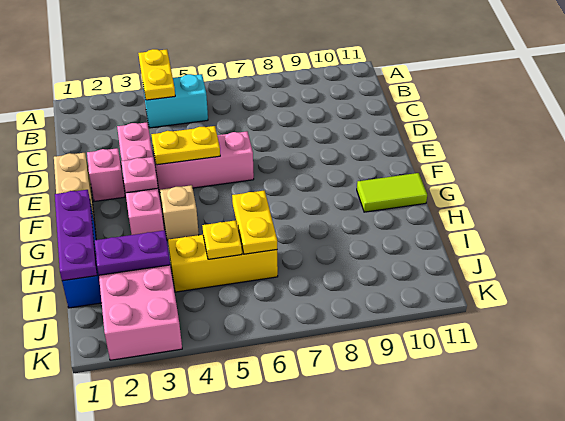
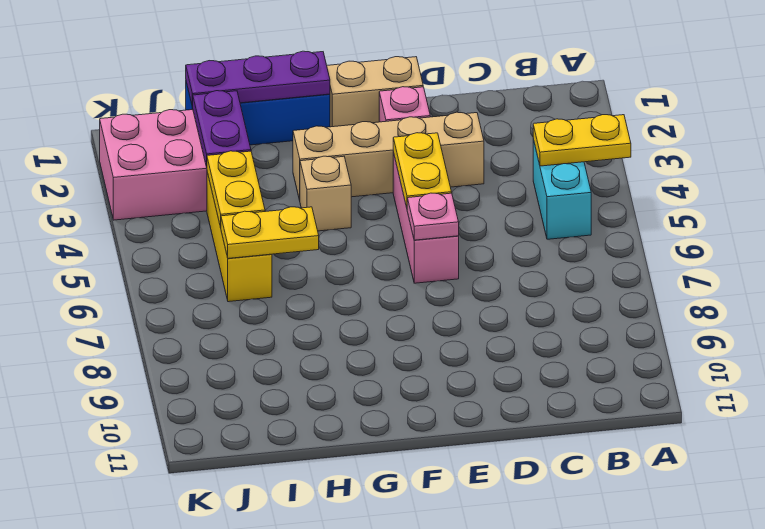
pink brick D3:G3 level 1 -> tan brick D3:G3 level 1
pink plate F3 level 2 -> pink plate E6 level 2
lime tile G10:G11 level 1 -> none
yellow plate I5 level 2 -> yellow plate I4:I5 level 2

